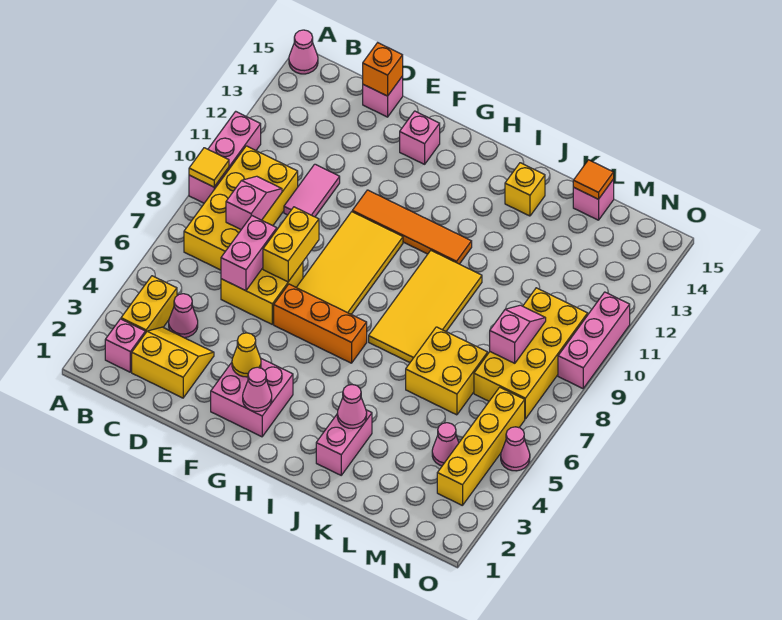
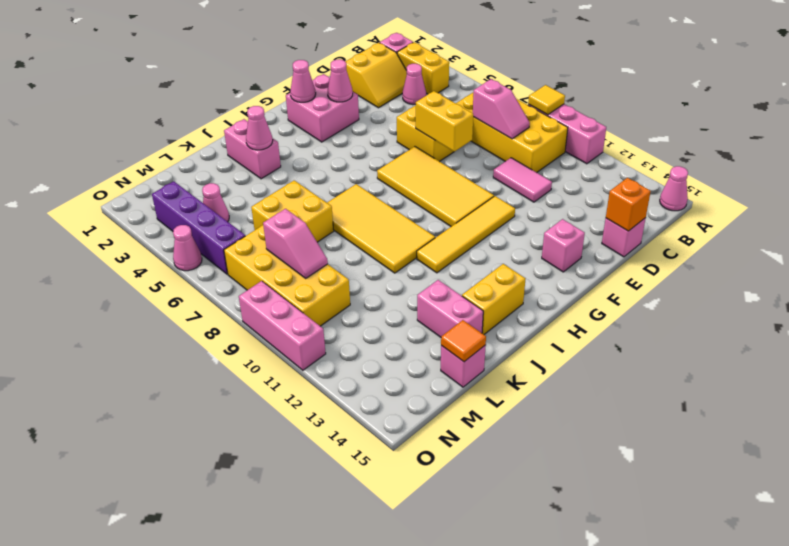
pink brick D6:D7 level 2 -> pink brick K13:K14 level 1
yellow cone F3 level 2 -> pink cone F3 level 2
orange brick F6:H6 level 1 -> none
orange tile F11:I11 level 1 -> yellow tile F11:I11 level 1
yellow brick J14 level 1 -> yellow brick I14:J14 level 1
yellow brick N3:N6 level 1 -> purple brick N3:N6 level 1

